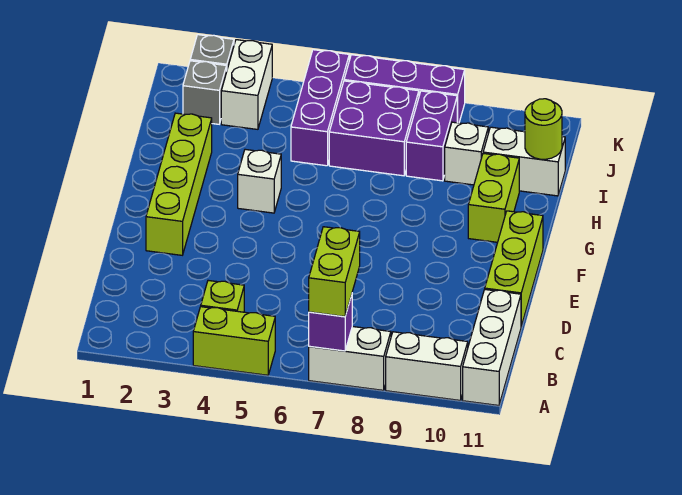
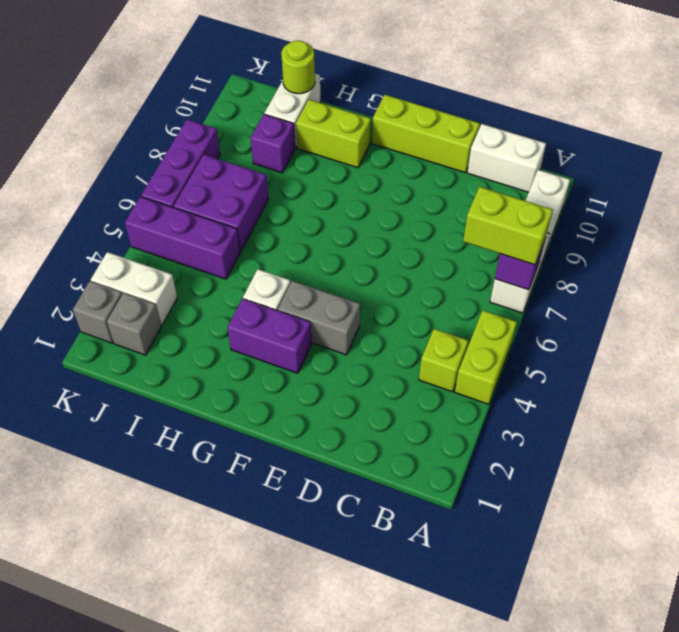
white brick A11:C11 level 1 -> white brick B11:C11 level 1
lime brick E2:H2 level 1 -> none
none -> grey brick E4:F4 level 1
purple brick I8:J8 level 1 -> purple brick F3:G3 level 1
white brick I9 level 1 -> purple brick I9 level 1

